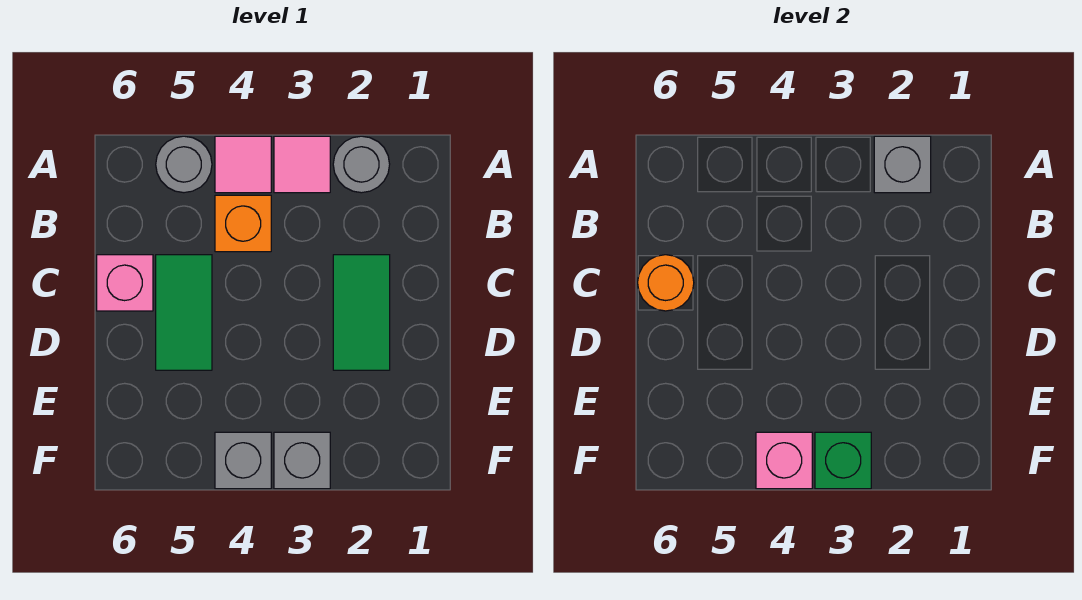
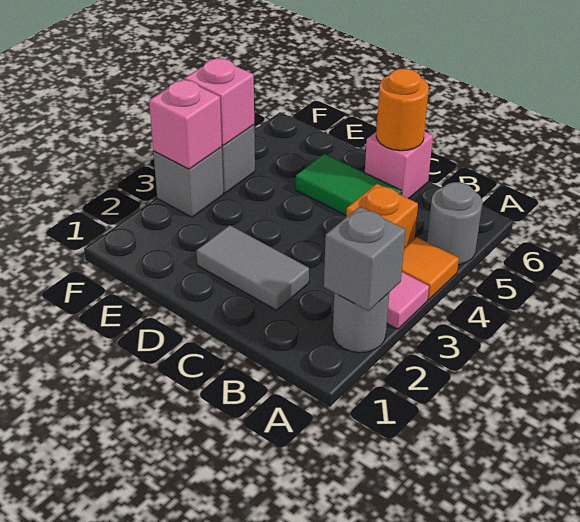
pink tile A4 level 1 -> orange tile A4 level 1
green tile C2:D2 level 1 -> grey tile C2:D2 level 1
green brick F3 level 2 -> pink brick F3 level 2

